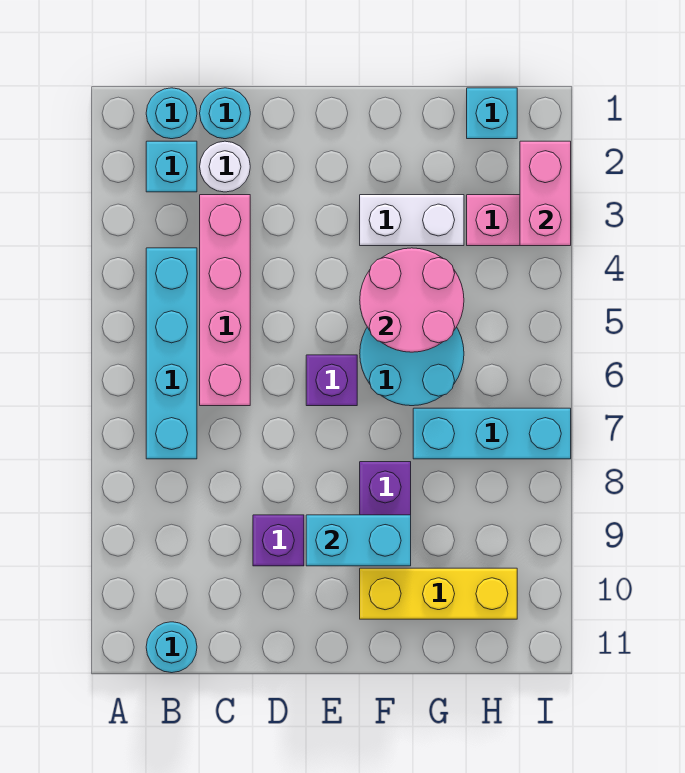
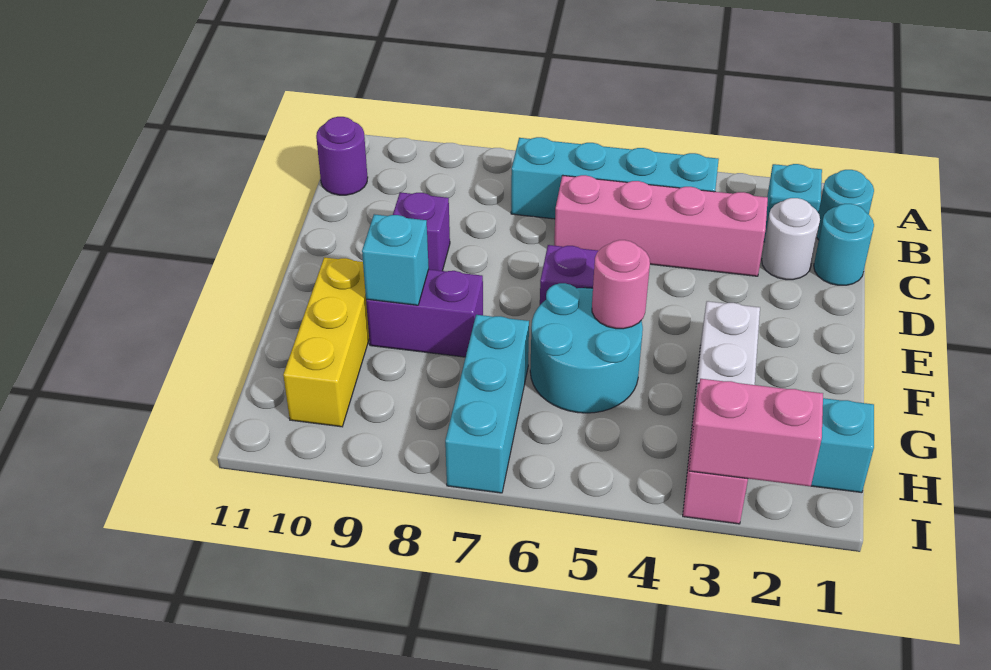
cyan round brick B11 level 1 -> purple round brick B11 level 1
cyan brick E9:F9 level 2 -> cyan brick F9 level 2
pink round brick F4:G5 level 2 -> pink round brick F5 level 2

